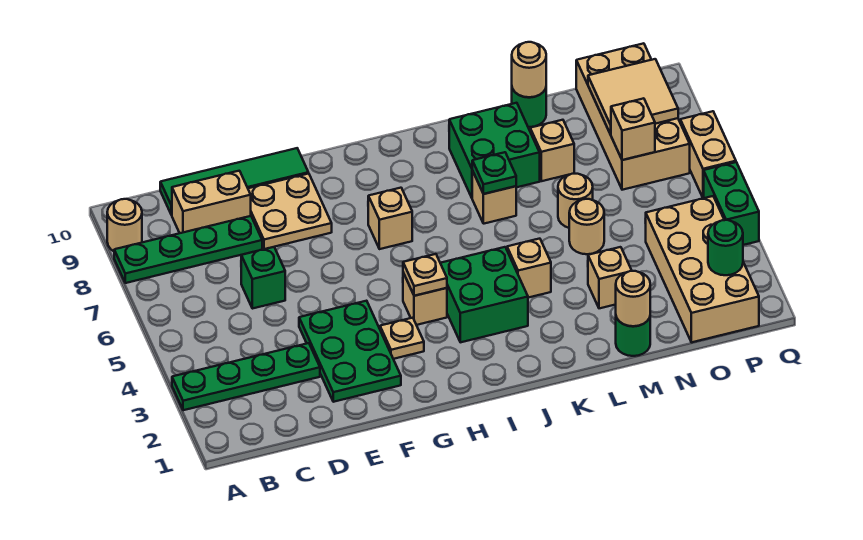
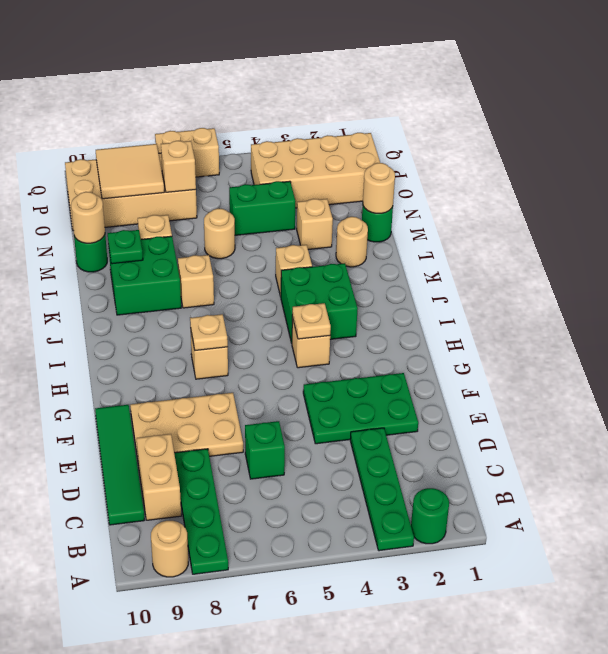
tan plate E8:F9 level 1 -> tan plate E7:F9 level 1
tan plate G3 level 1 -> tan plate H7 level 2
green plate K7 level 2 -> green plate L9 level 2
tan round brick M5 level 1 -> tan round brick L2 level 1
green round brick P2 level 2 -> green round brick A2 level 1
green brick Q4:Q5 level 1 -> green brick N4:N5 level 1

